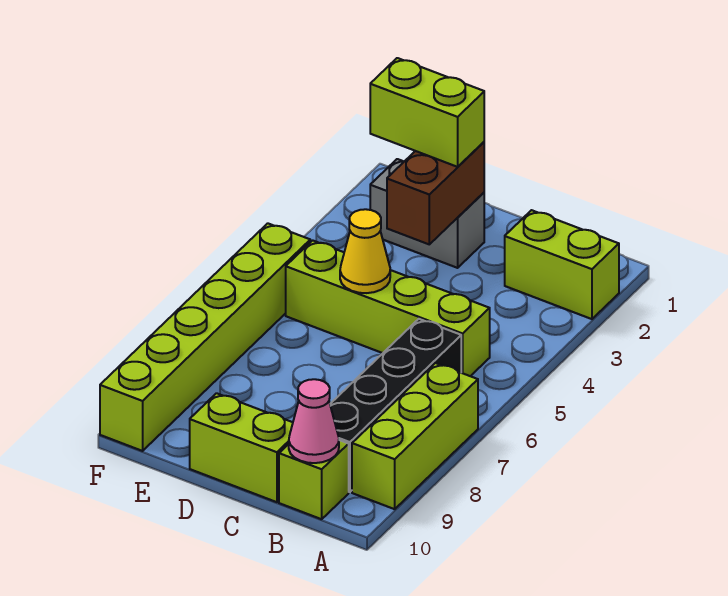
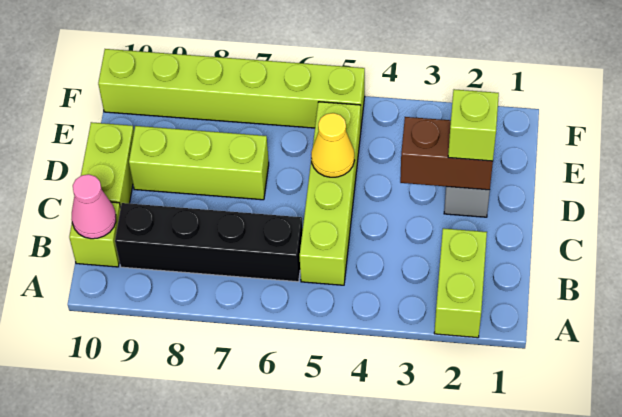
lime brick A7:A9 level 1 -> lime brick D7:D9 level 1
lime brick D2:E2 level 3 -> lime brick D2 level 3

